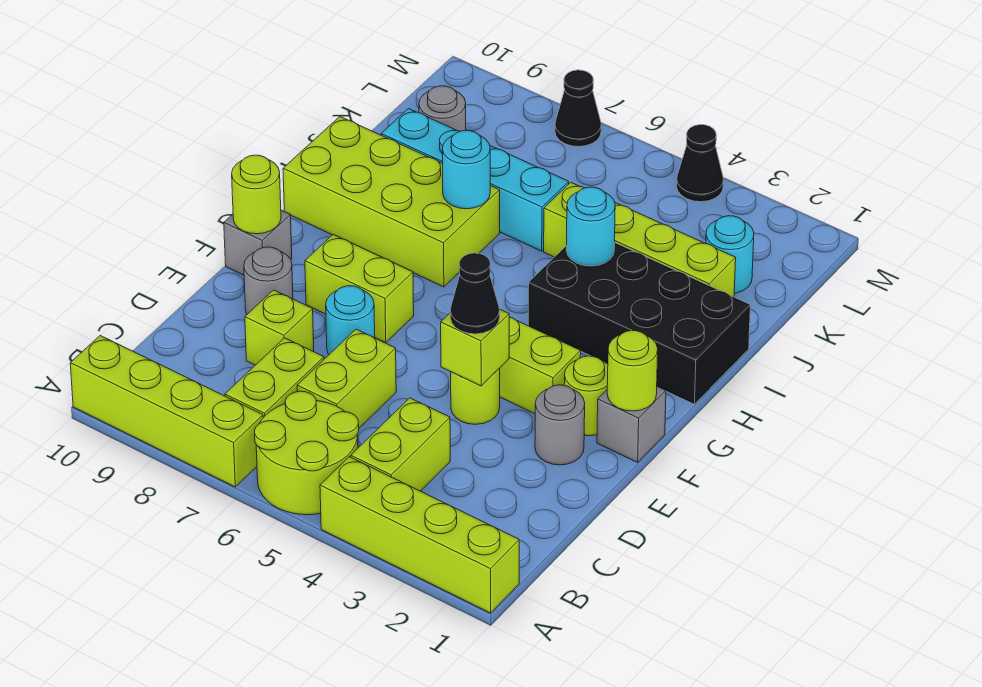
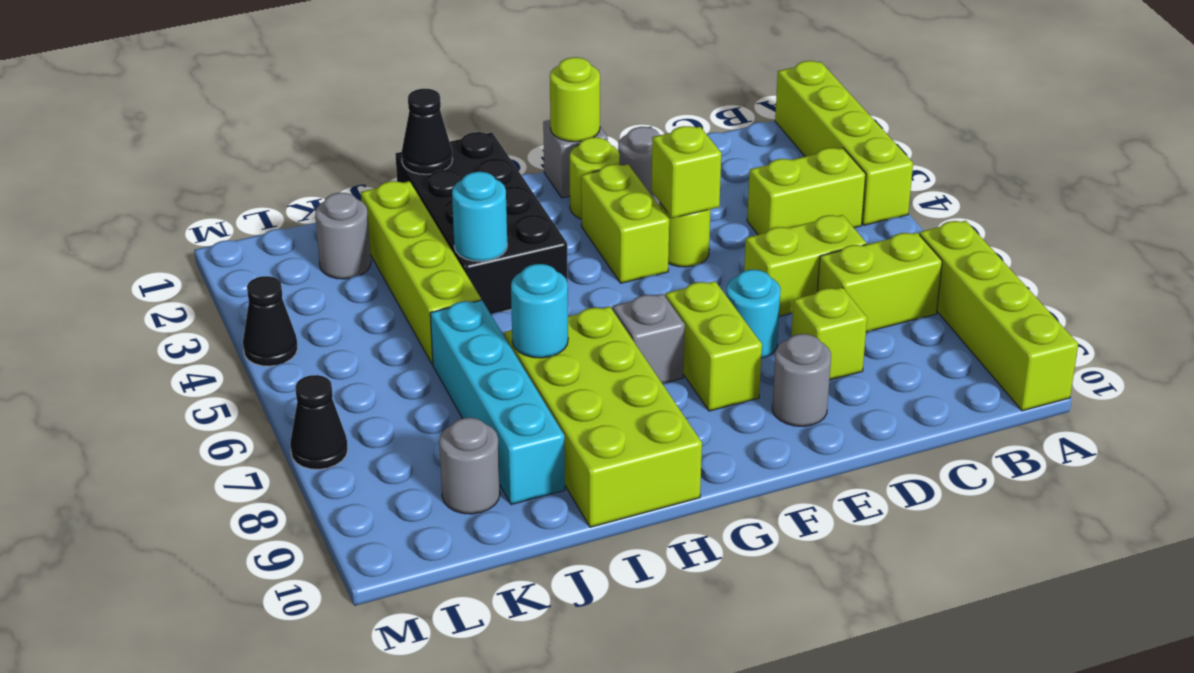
lime round brick A5:B6 level 1 -> none
black cone E4 level 3 -> black cone I1 level 2
grey brick F10 level 1 -> grey brick G7 level 1
lime round brick F10 level 2 -> none
cyan round brick K2 level 1 -> grey round brick K2 level 1

